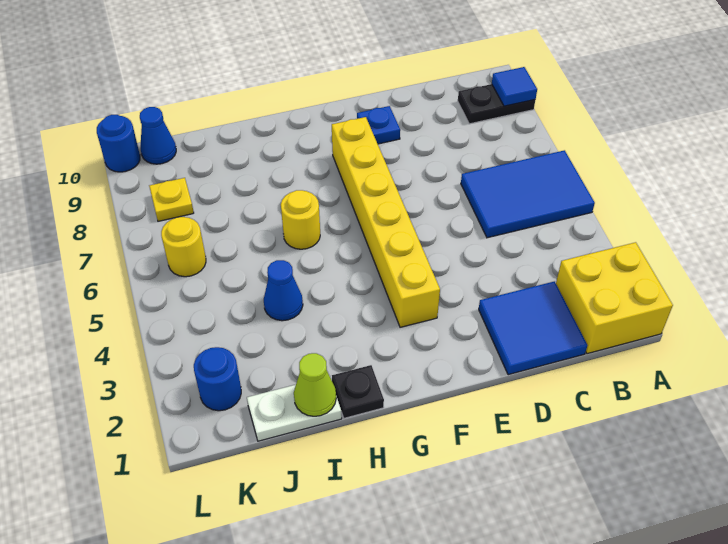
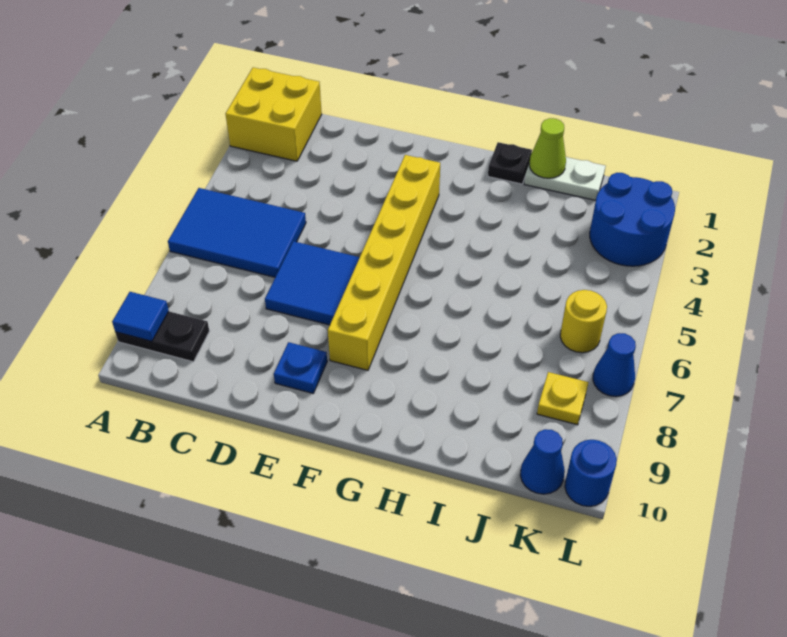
blue tile C1:D2 level 1 -> blue tile D6:E7 level 1
yellow round brick H6 level 1 -> none
blue cone I4 level 1 -> blue cone L7 level 1
blue round brick K2 level 1 -> blue round brick K2:L3 level 1

